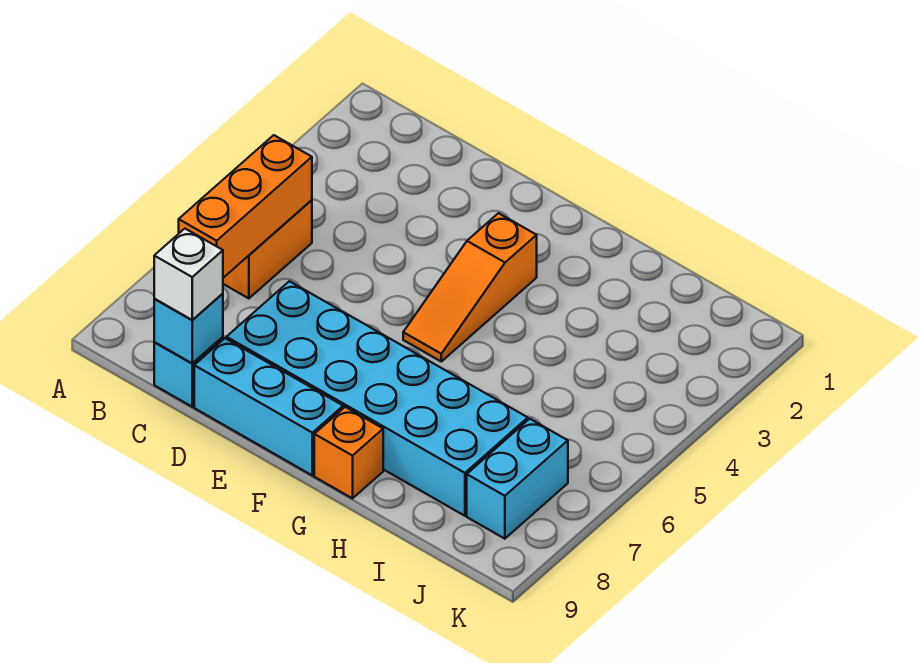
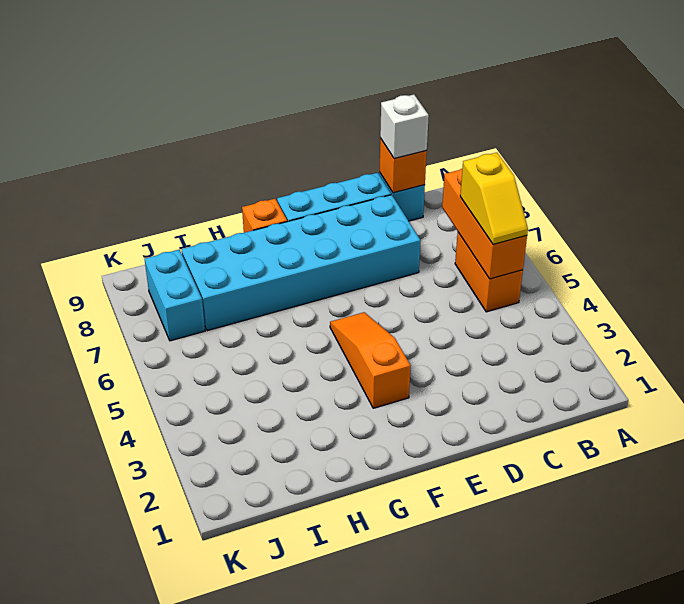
none -> yellow slope B5:B6 level 3 top 6
cyan brick C9 level 2 -> orange brick C9 level 2

